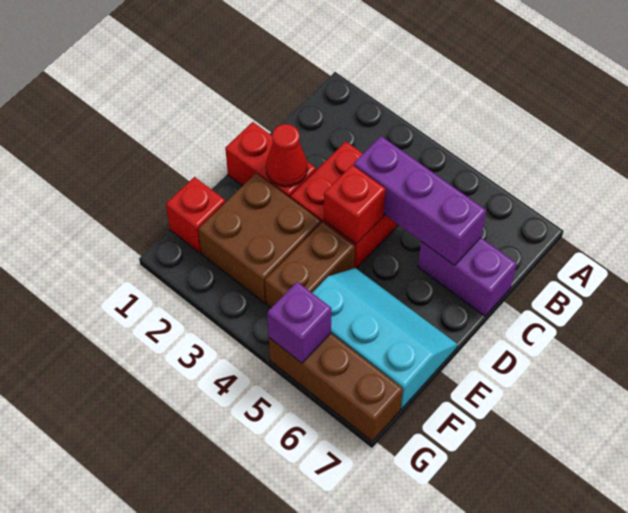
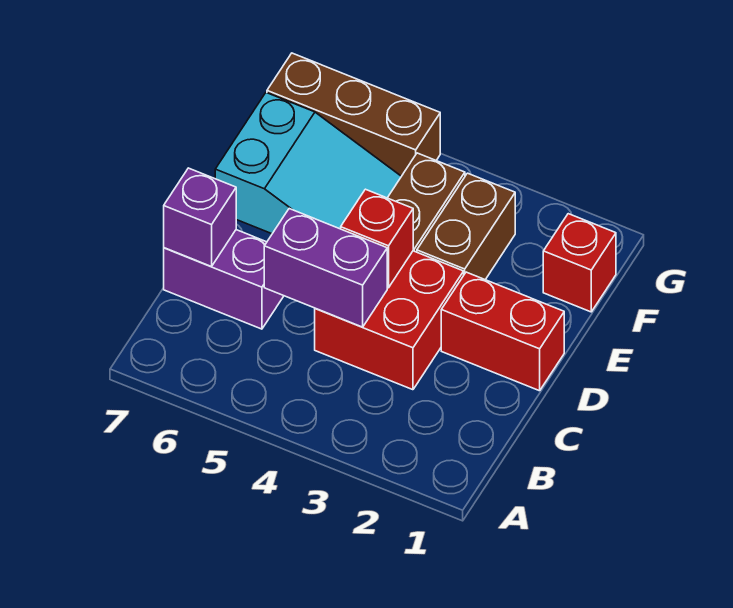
purple brick C4:C6 level 2 -> purple brick C4:C5 level 2
red cone D2 level 2 -> none
brown brick E2:F3 level 1 -> brown brick E3:F3 level 1
cyan slope E5:F7 level 1 top F -> cyan slope E5:F7 level 1 top 7
purple brick G5 level 2 -> purple brick C7 level 2

